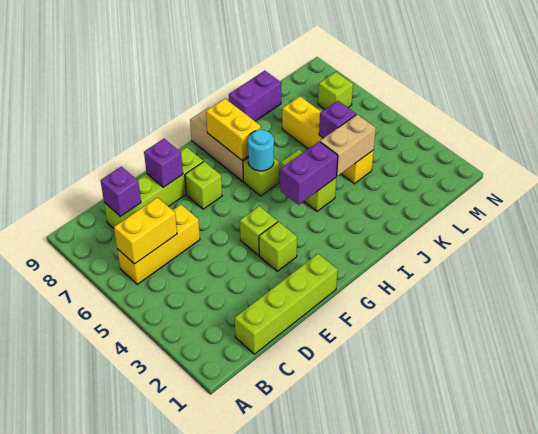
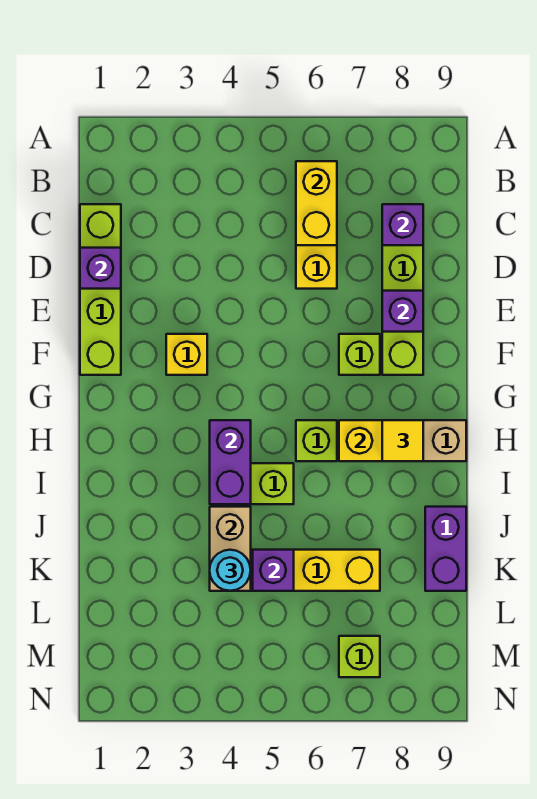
none -> purple brick D1 level 2
lime brick F3 level 1 -> yellow brick F3 level 1
lime brick F4 level 1 -> none
cyan round brick H6 level 2 -> cyan round brick K4 level 3
none -> yellow tile H8 level 3

